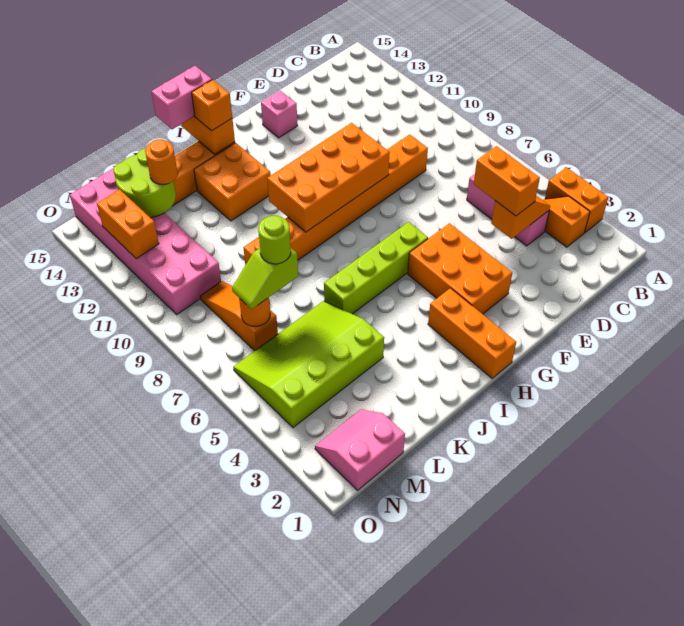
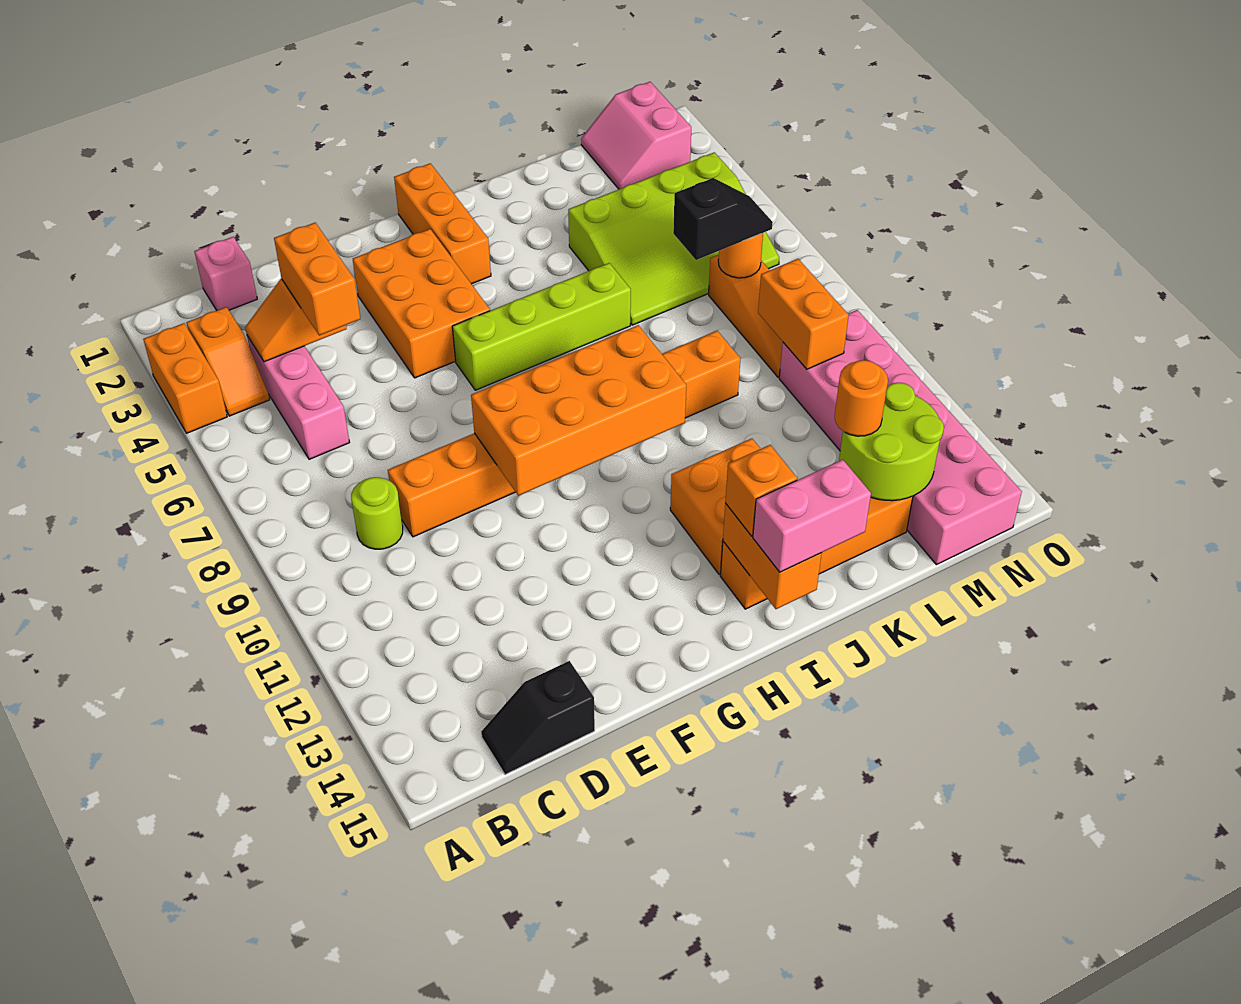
none -> black slope C15:D15 level 1 top D
pink brick F14 level 1 -> pink brick C1 level 1
lime slope L7:M7 level 3 top L -> black slope L7:M7 level 3 top L
lime round brick L7 level 4 -> lime round brick C9 level 1
pink slope M1:N2 level 1 top 1 -> pink slope M1:N2 level 1 top N
orange brick N12:N13 level 2 -> orange brick M9:M10 level 2

